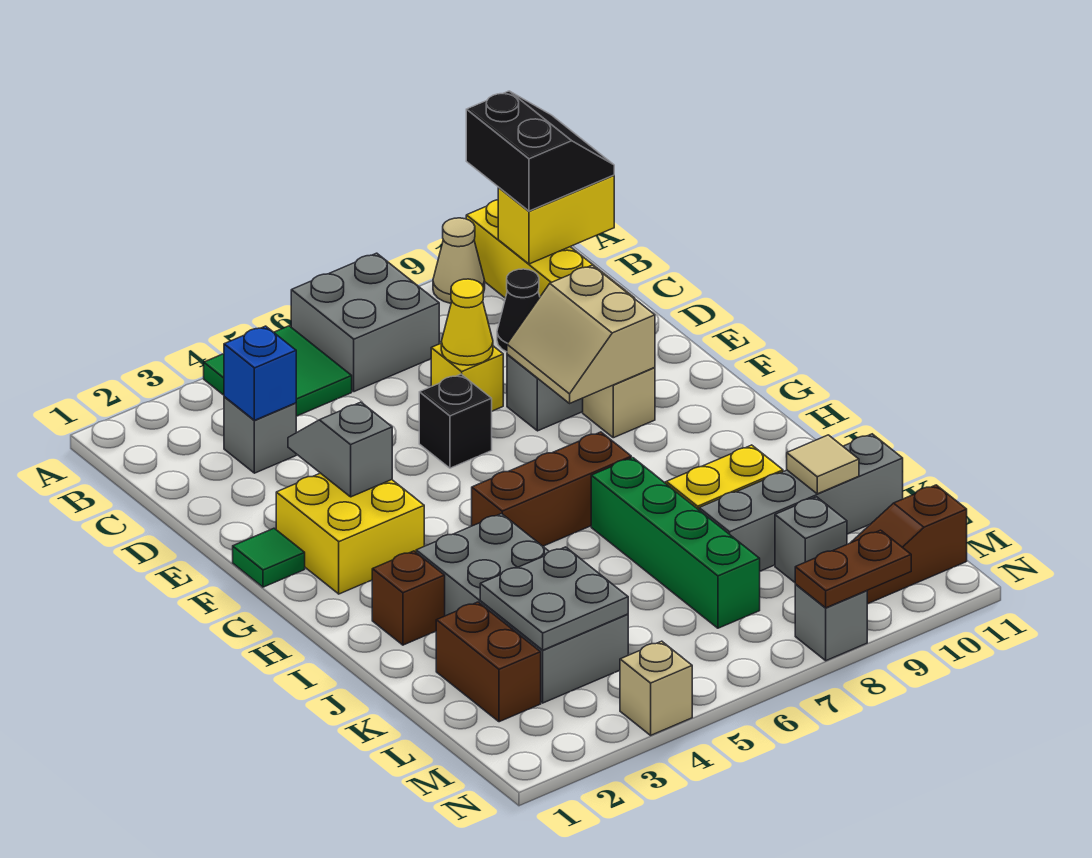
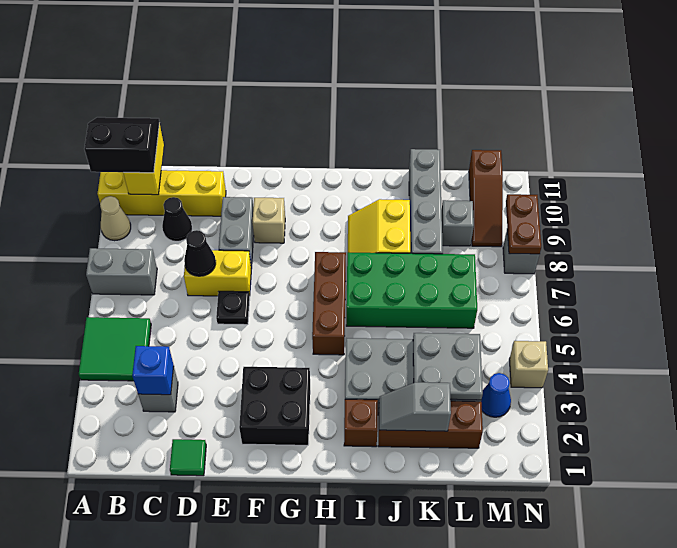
grey brick A6:B7 level 1 -> grey brick A7:B7 level 1
yellow brick D7 level 1 -> yellow brick D7:E7 level 1
yellow cone D7 level 2 -> black cone D7 level 2
grey slope E3:F3 level 2 top F -> grey slope J2:K2 level 2 top K
black brick E6 level 1 -> black plate E6 level 1
tan slope E8:F9 level 2 top 9 -> none
green tile F1 level 1 -> green tile D1 level 1
yellow brick F2:G3 level 1 -> black brick F2:G3 level 1
green brick I7:L7 level 1 -> green brick I6:L7 level 1
brown brick K2:L2 level 1 -> brown brick J2:L2 level 1
tan tile K10 level 2 -> none
none -> blue cone M3 level 1

